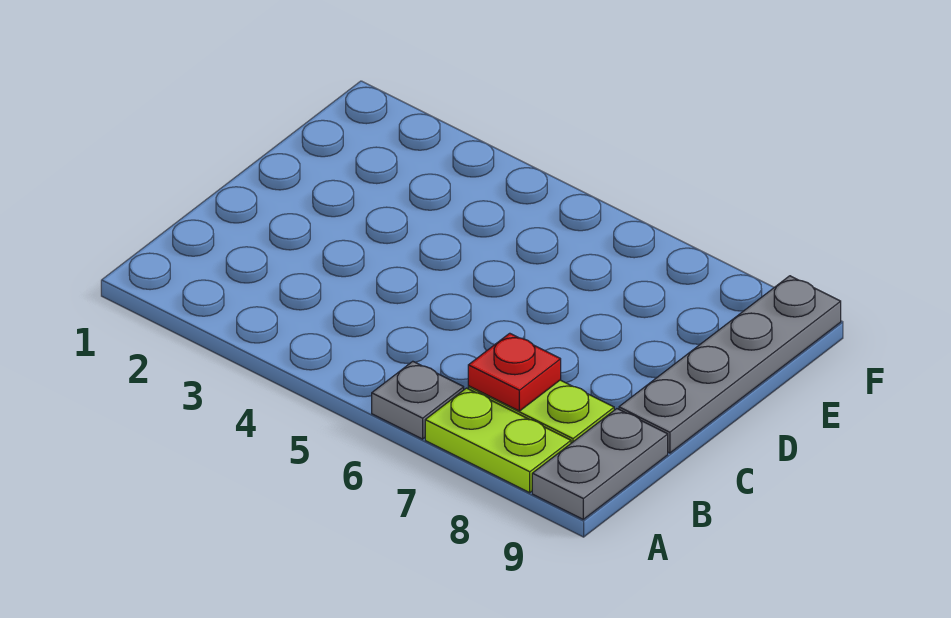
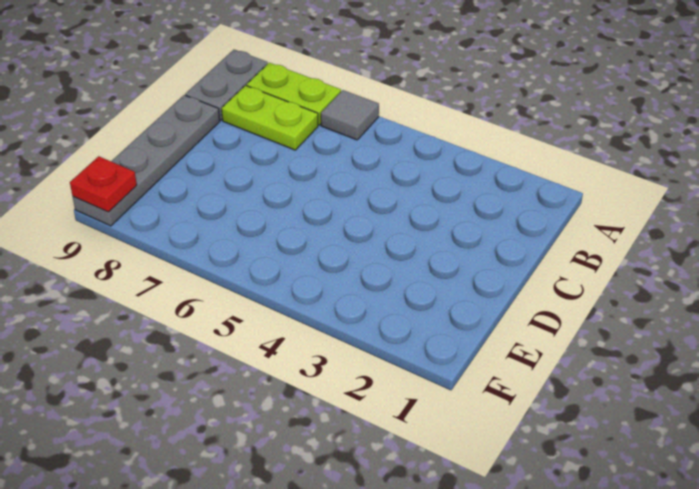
grey plate A6 level 1 -> grey tile A6 level 1
red plate B7 level 2 -> red plate F9 level 2

